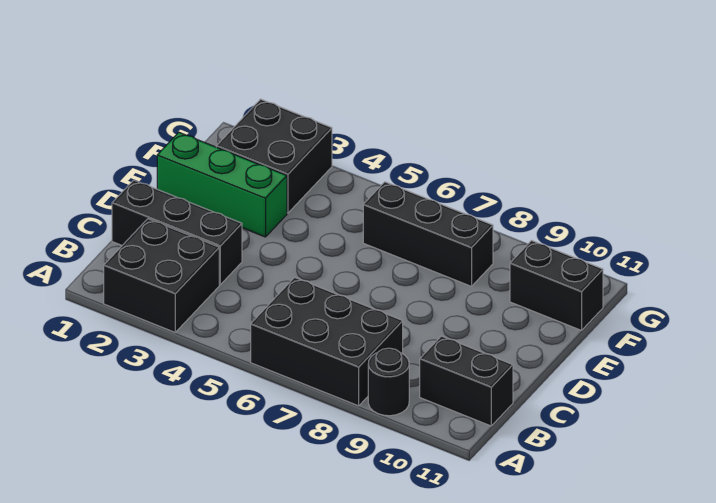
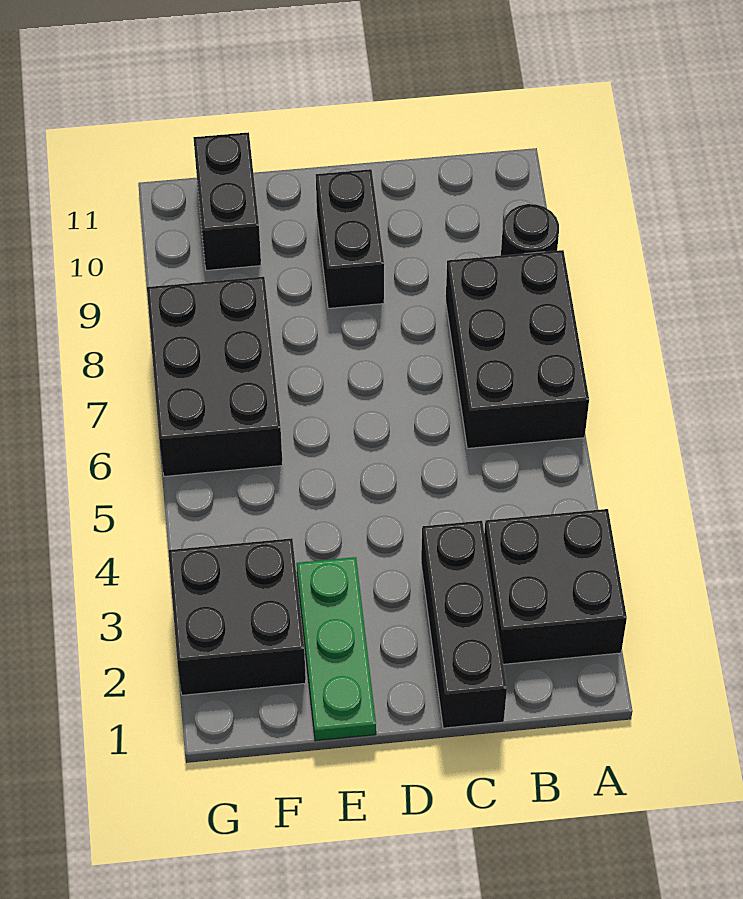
black brick B10:B11 level 1 -> black brick D9:D10 level 1
green brick E1:E3 level 1 -> green plate E1:E3 level 1
black brick F6:F8 level 1 -> black brick F6:G8 level 1

